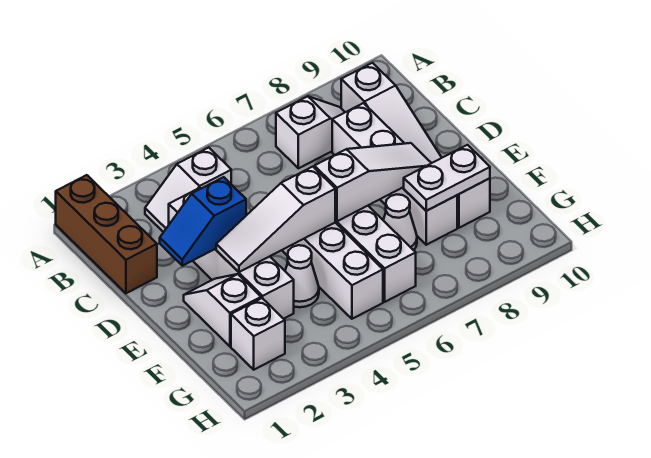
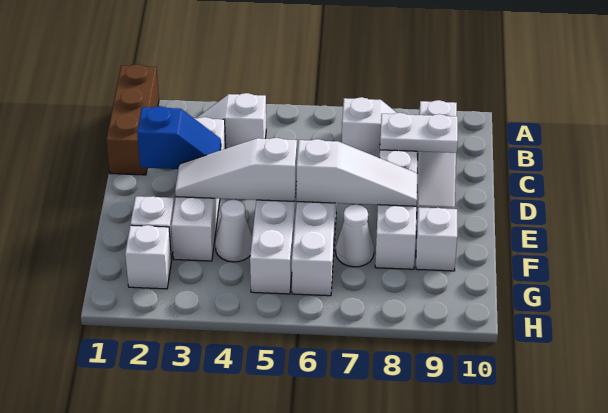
blue slope D2:D3 level 2 top 3 -> blue slope D2:D3 level 2 top 2
white plate F8:F9 level 2 -> white plate C8:C9 level 2

